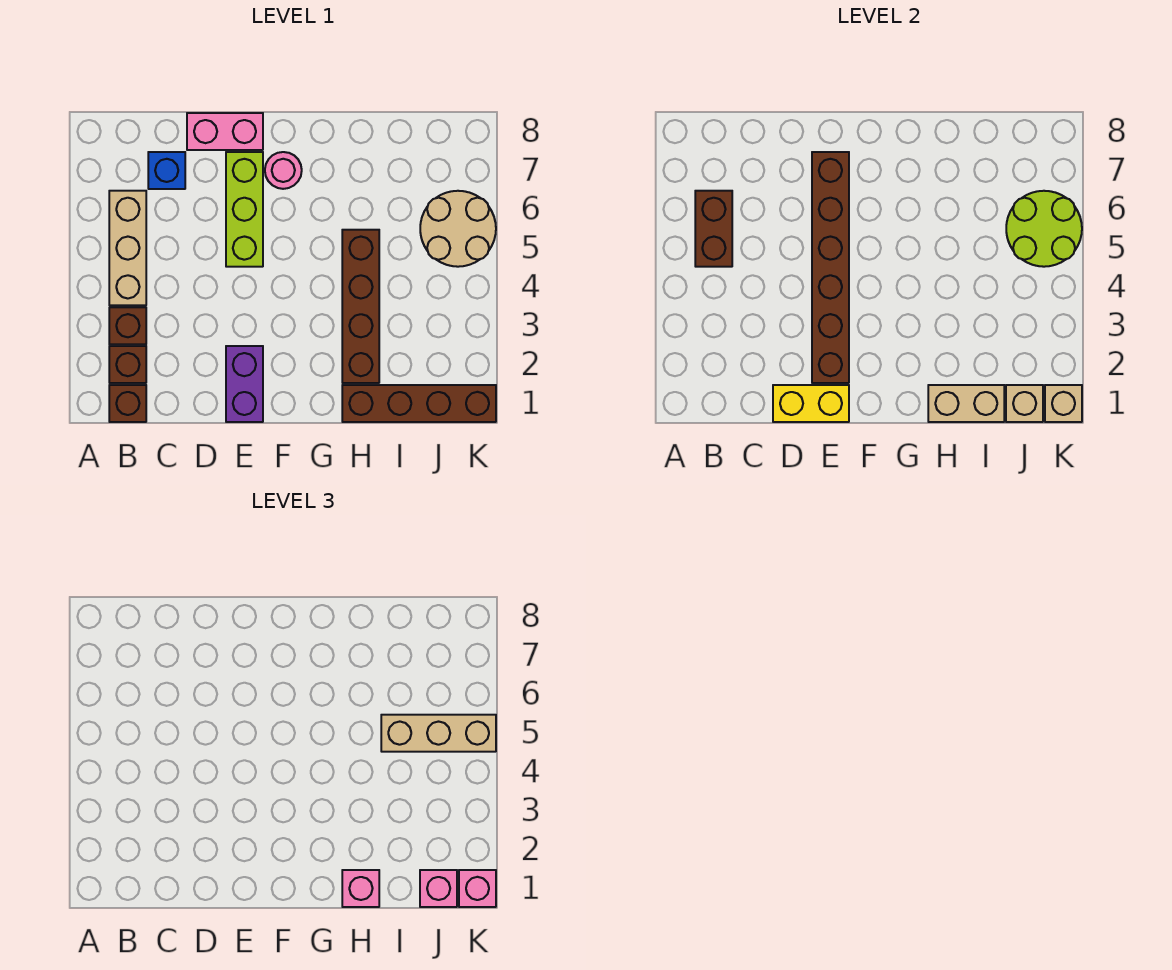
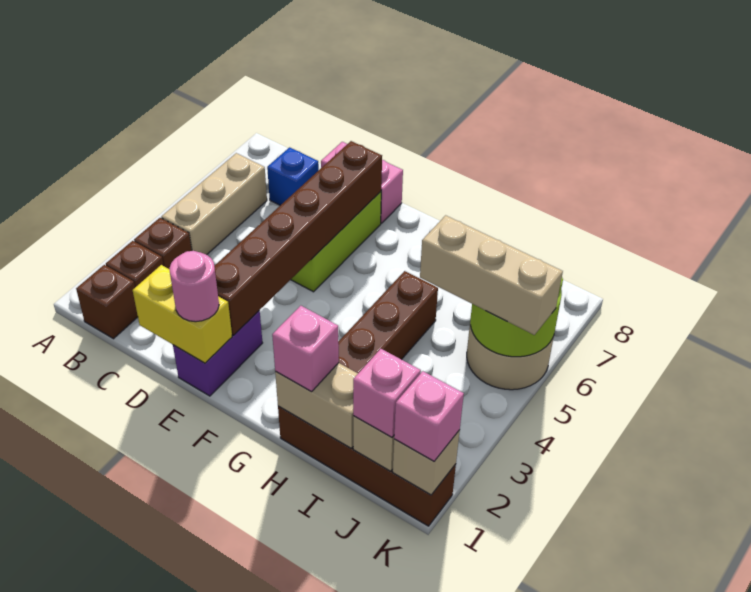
brown brick B5:B6 level 2 -> none
pink round brick F7 level 1 -> pink round brick E1 level 3

